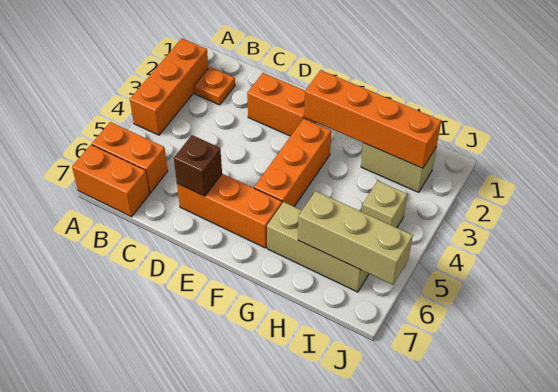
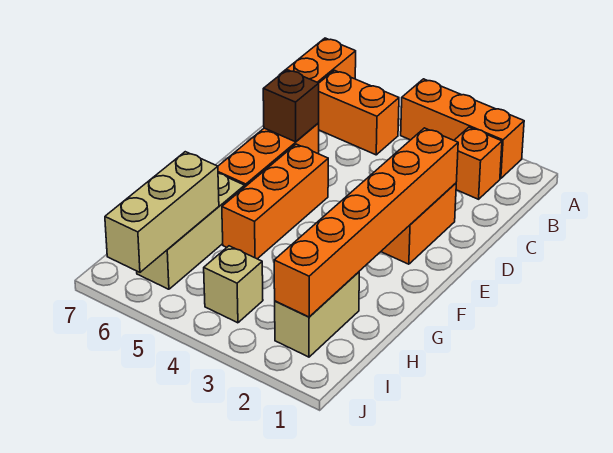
orange brick A6:B6 level 1 -> orange brick B5:B6 level 1
orange plate B2 level 1 -> orange brick B2 level 1
orange brick F2:I2 level 2 -> orange brick D2:I2 level 2
orange brick F3:F5 level 1 -> orange brick E5:G5 level 1

